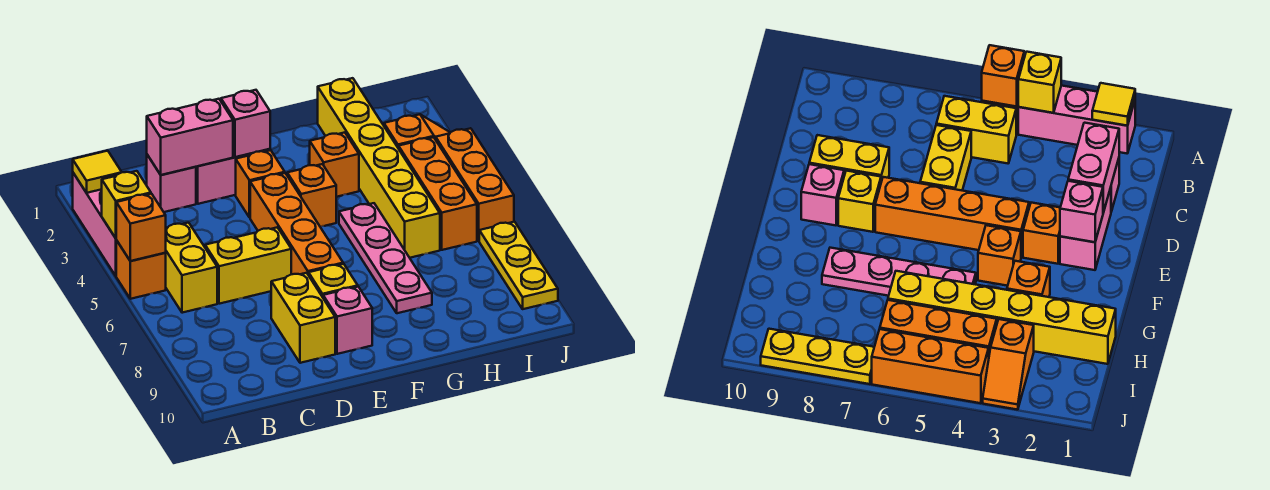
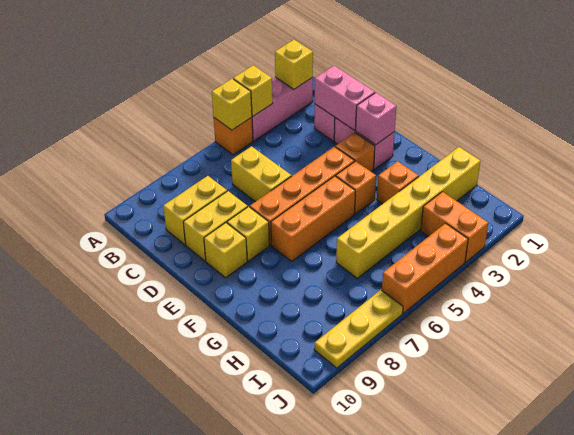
yellow tile A2 level 2 -> yellow brick A2 level 2
orange brick A5 level 2 -> yellow brick A5 level 2
yellow brick B5:B6 level 1 -> yellow brick C8:C9 level 1
pink brick E9 level 1 -> yellow brick E9 level 1
pink plate G5:G8 level 1 -> none
orange slope I3:J3 level 1 top I -> orange brick I3:J3 level 1
orange brick I4:I6 level 1 -> orange brick F5:F7 level 1

